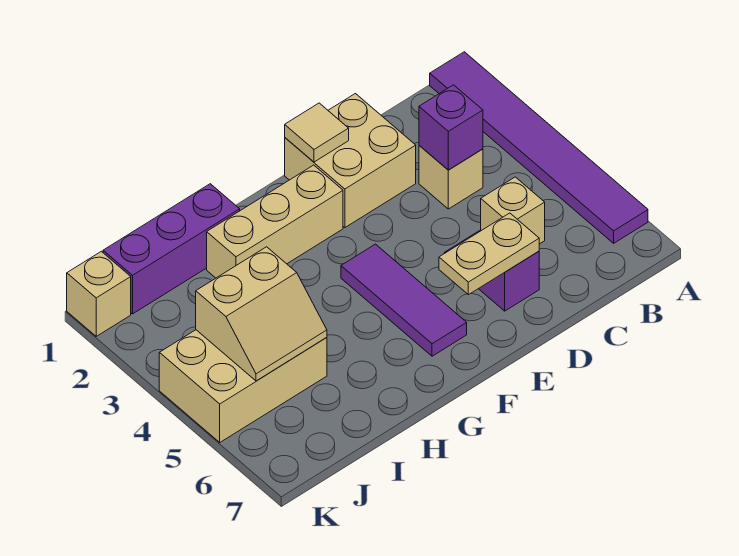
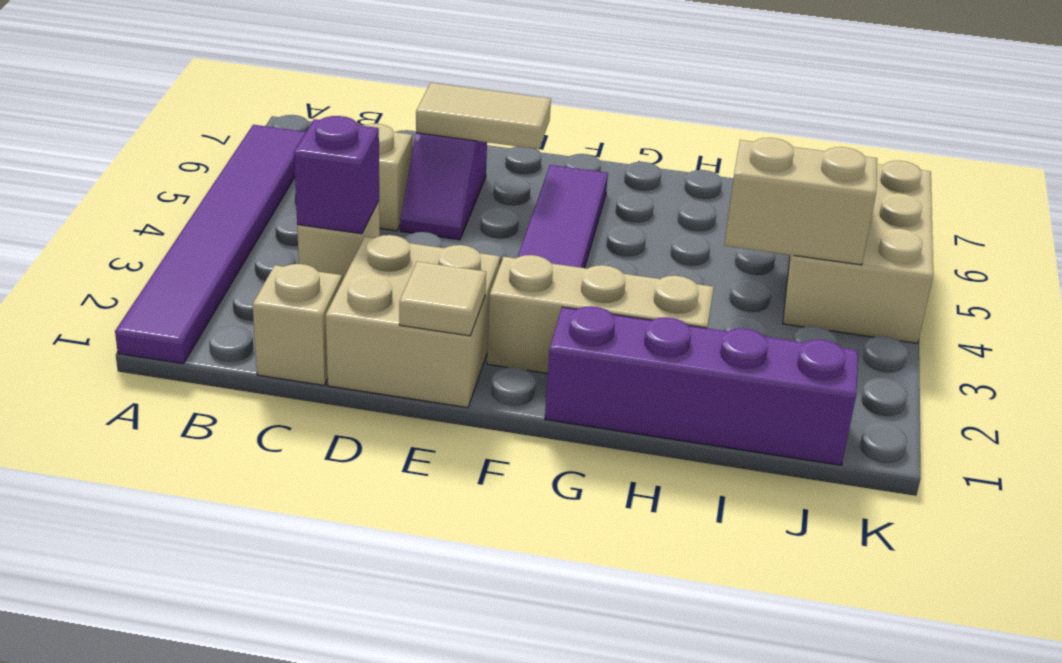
tan plate D6:E6 level 2 -> tan tile D6:E6 level 2
purple brick H1:J1 level 1 -> purple brick G1:J1 level 1
tan brick I4:K5 level 1 -> tan brick J4:K6 level 1
tan brick K1 level 1 -> tan brick C1 level 1

